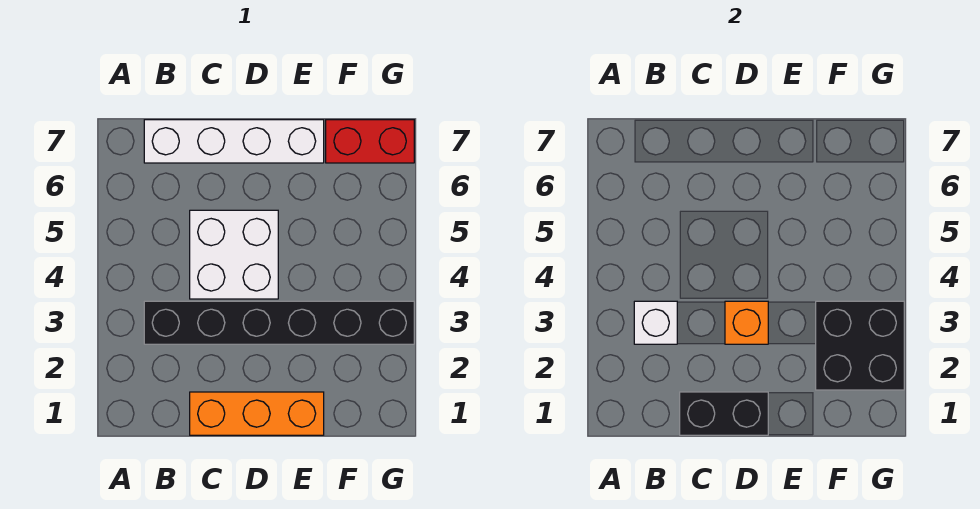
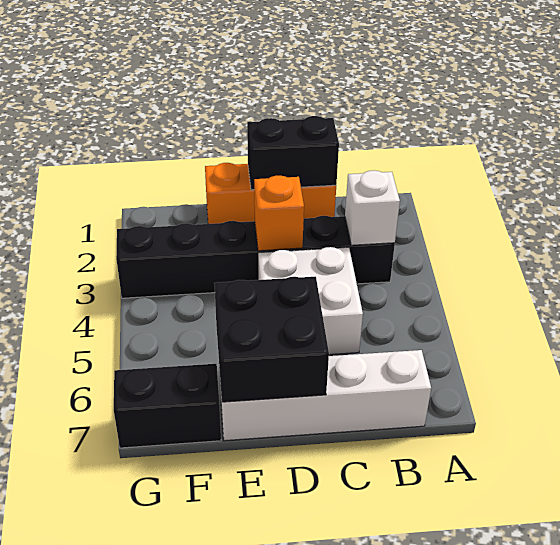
black brick F2:G3 level 2 -> black brick D6:E7 level 2
red brick F7:G7 level 1 -> black brick F7:G7 level 1

